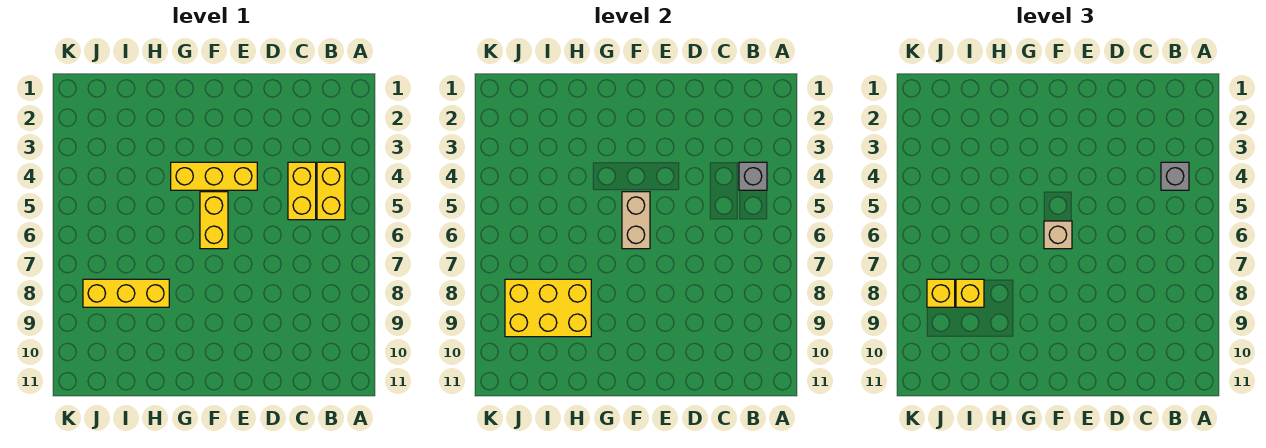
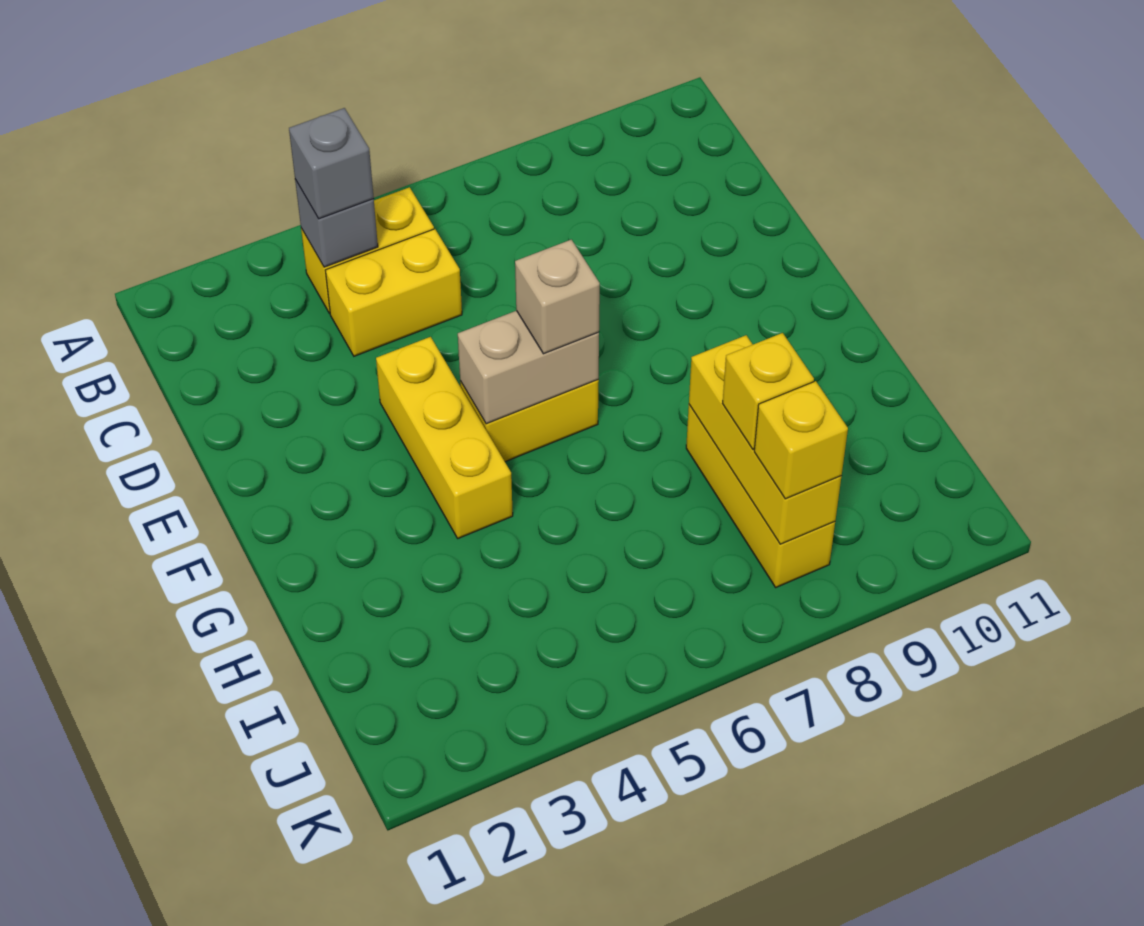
yellow brick H8:J9 level 2 -> yellow brick H8:J8 level 2

